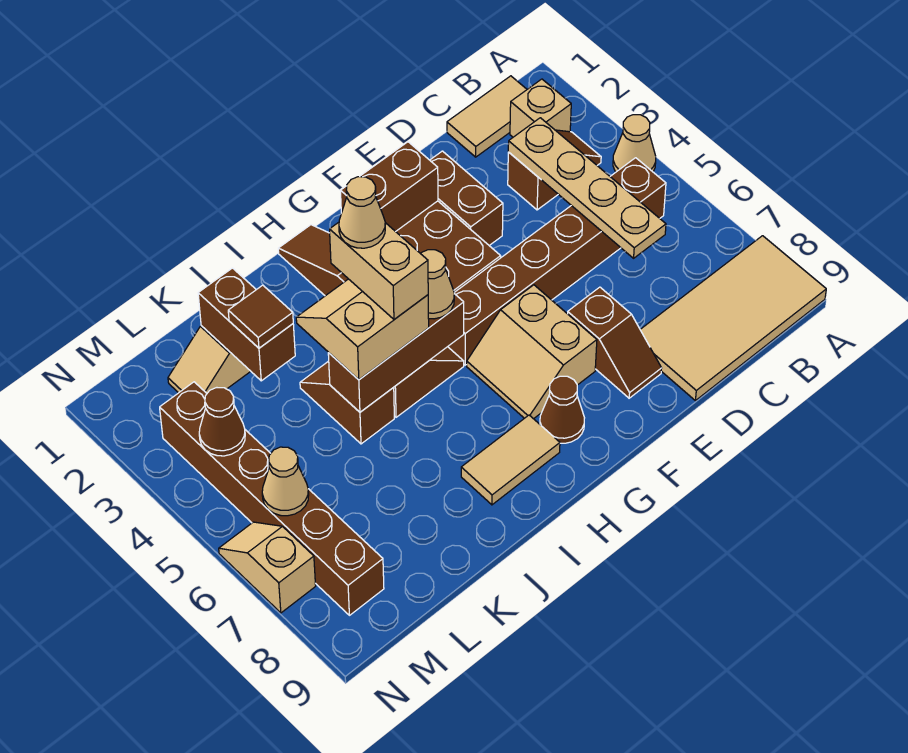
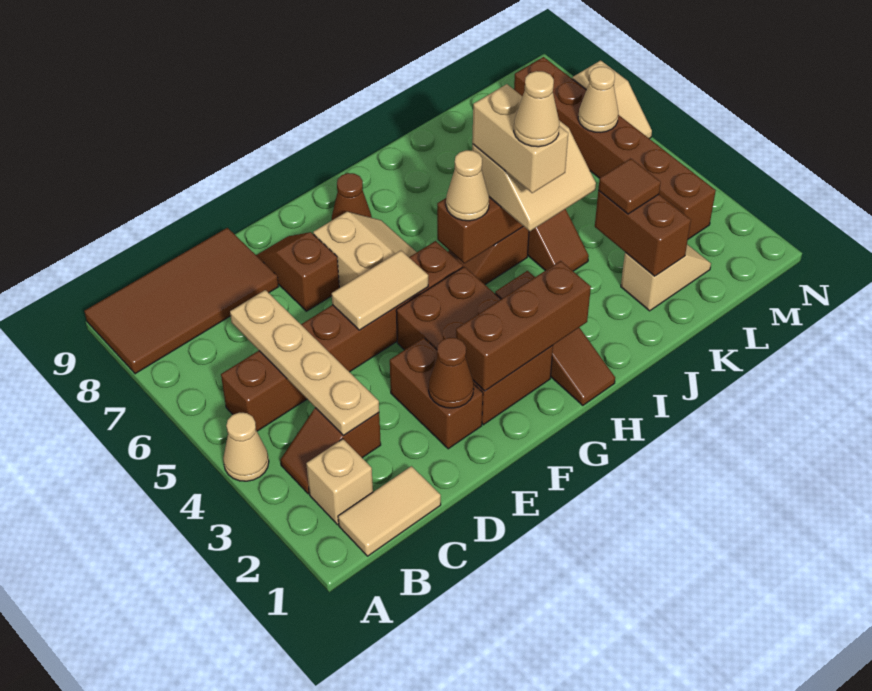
tan tile A8:D9 level 1 -> brown tile A8:D9 level 1
brown brick F2:G2 level 2 -> brown brick F2:H2 level 2
tan tile H8:I8 level 1 -> tan tile E5:F5 level 2
brown cone M4 level 2 -> brown cone E2 level 2

